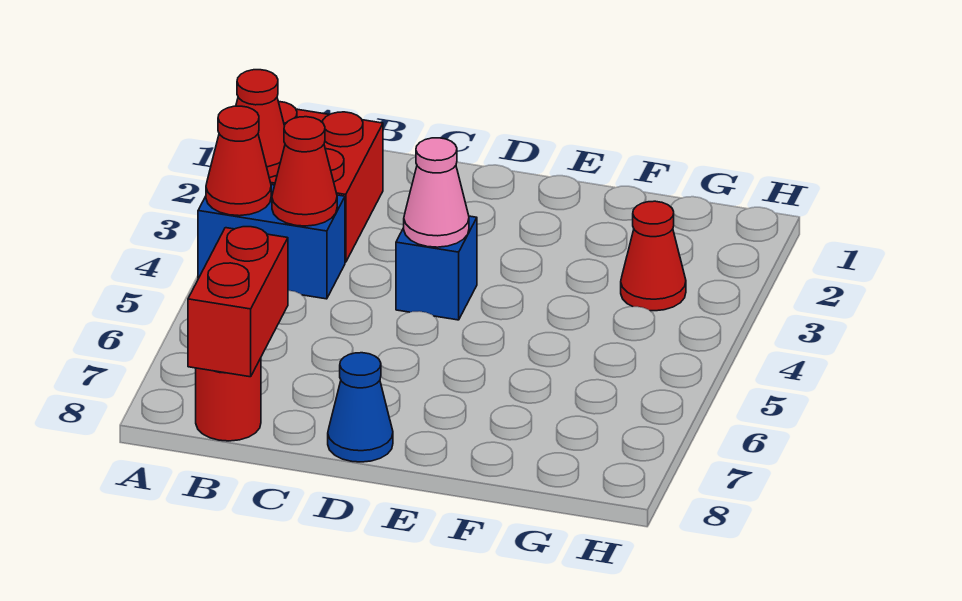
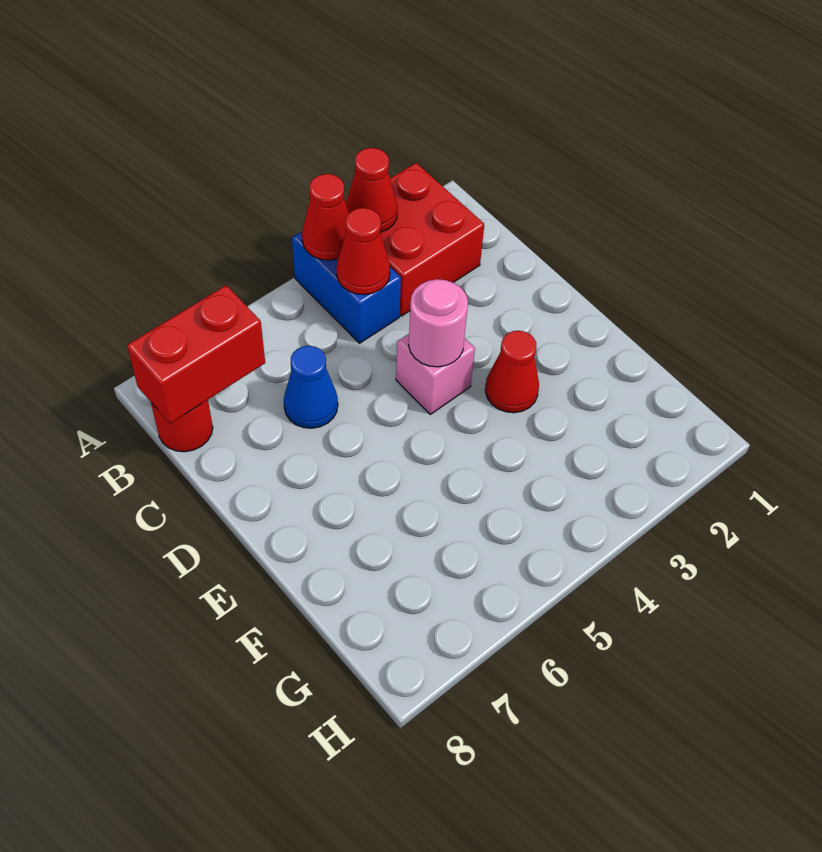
blue brick D4 level 1 -> pink brick D4 level 1
pink cone D4 level 2 -> pink round brick D4 level 2
blue cone D8 level 1 -> blue cone C6 level 1
red cone G3 level 1 -> red cone E3 level 1

